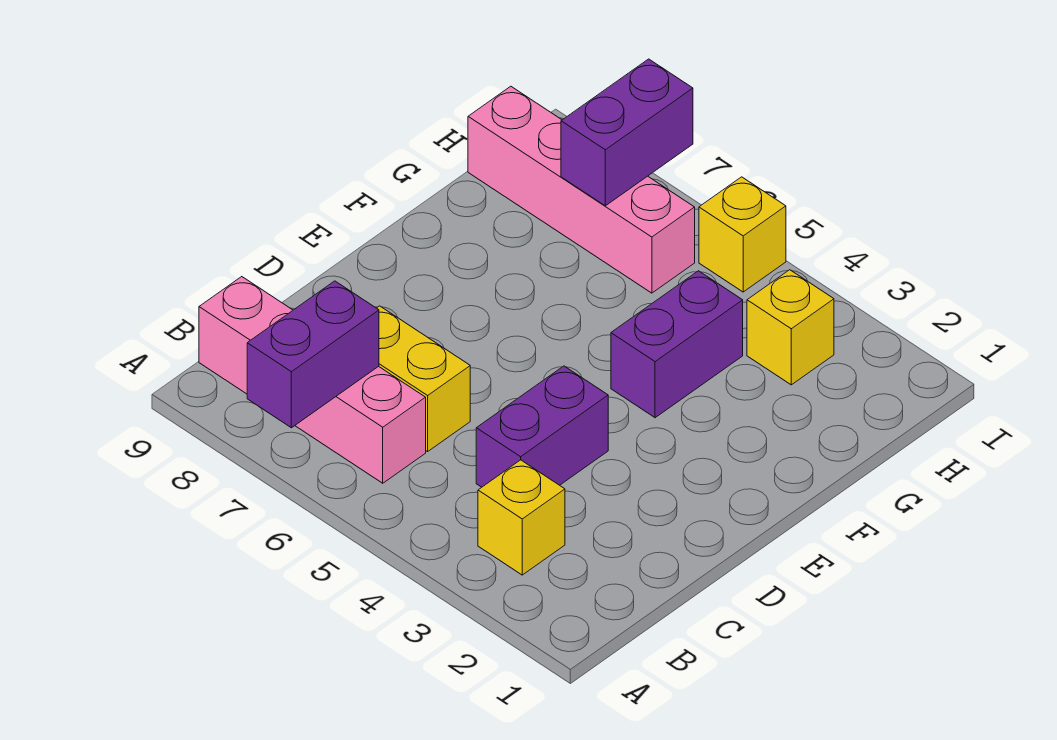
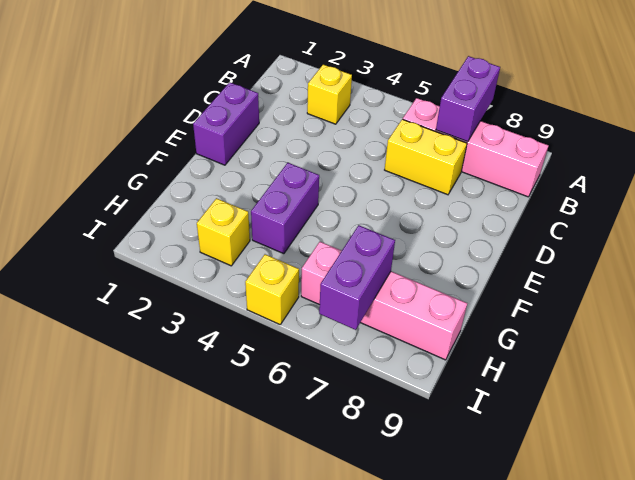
purple brick C4:D4 level 1 -> purple brick D1:E1 level 1

